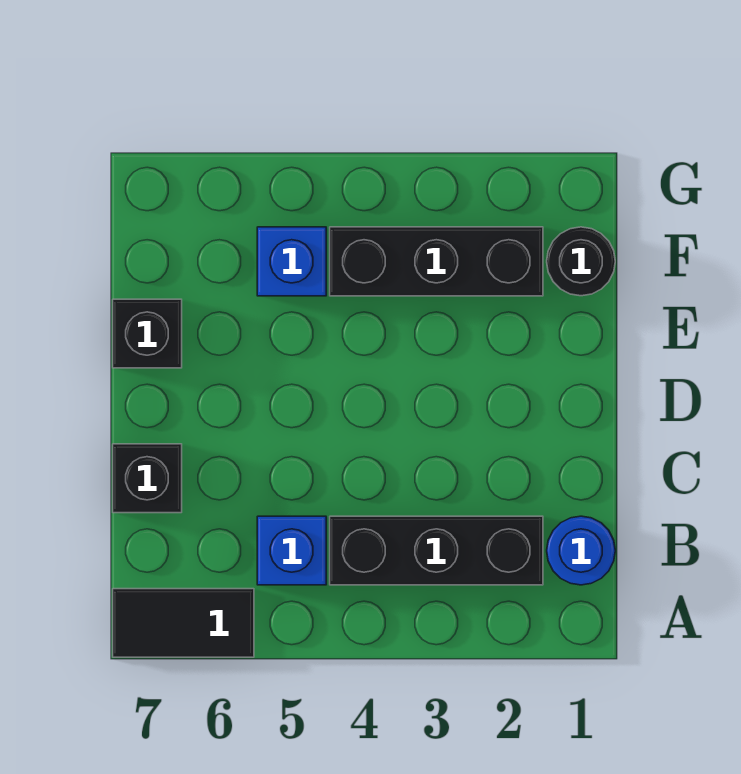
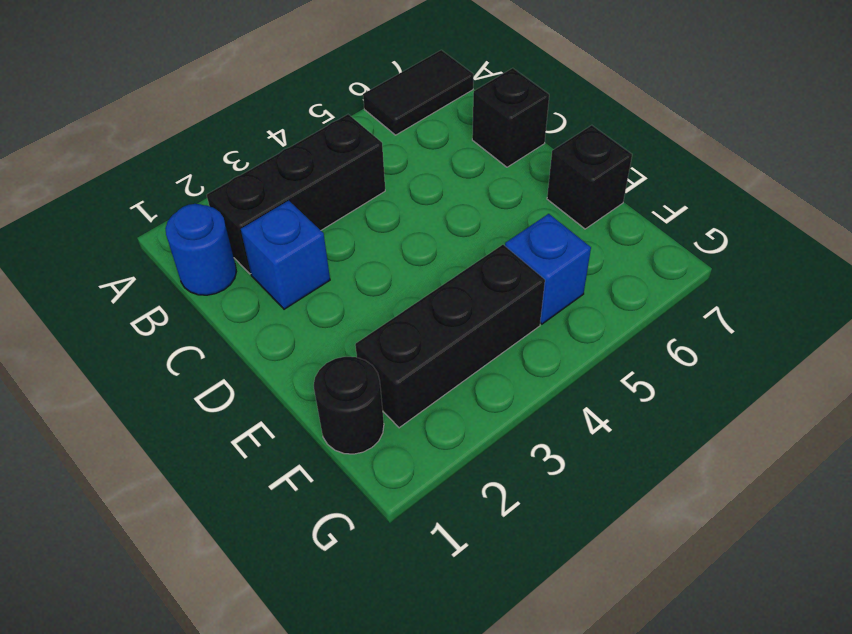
blue brick B5 level 1 -> blue brick C2 level 1

